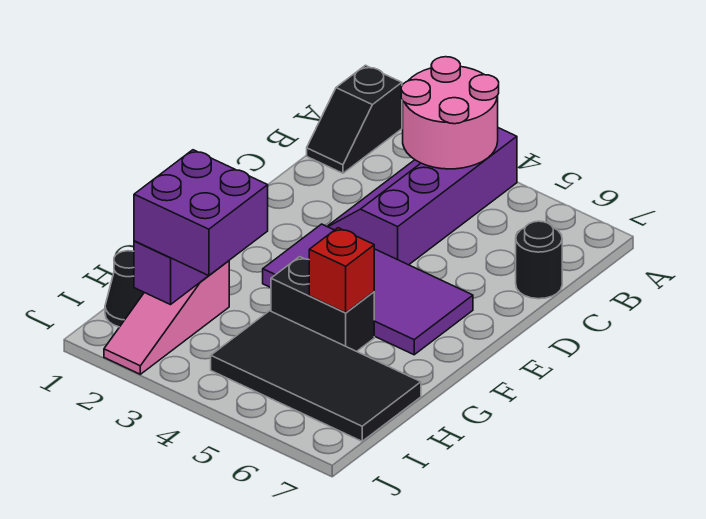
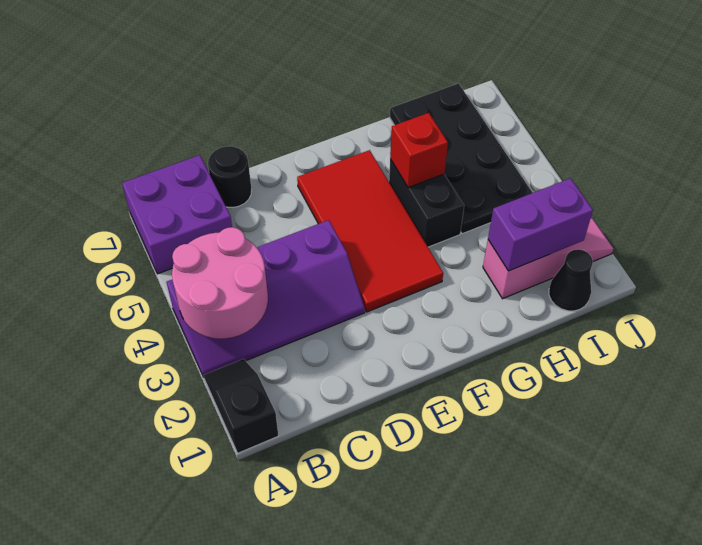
black slope A1:B1 level 1 top A -> black slope A1:A2 level 1 top 1
purple tile E3:F6 level 1 -> red tile E3:F6 level 1
purple brick H2:I3 level 3 -> purple brick A6:B7 level 1
black tile H4:I7 level 1 -> black plate H4:I7 level 1

